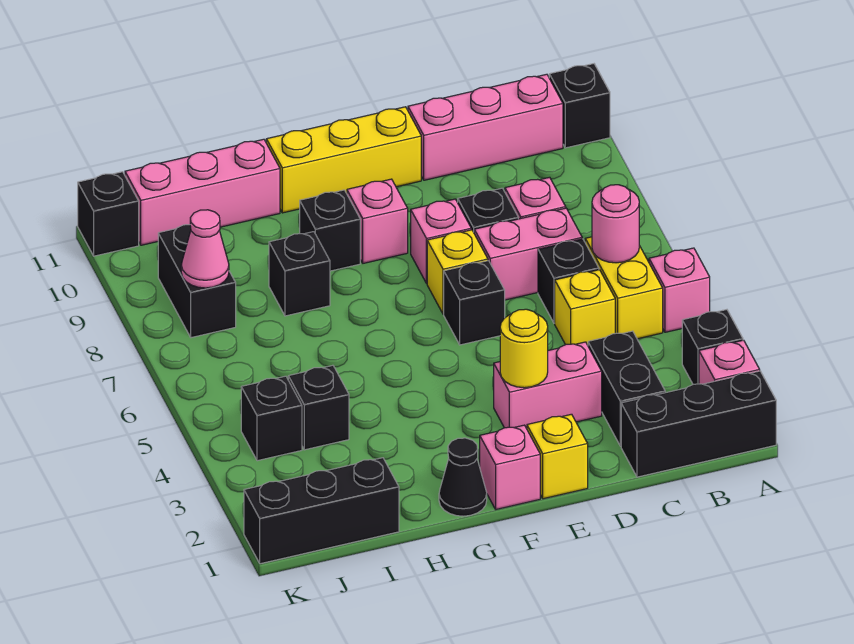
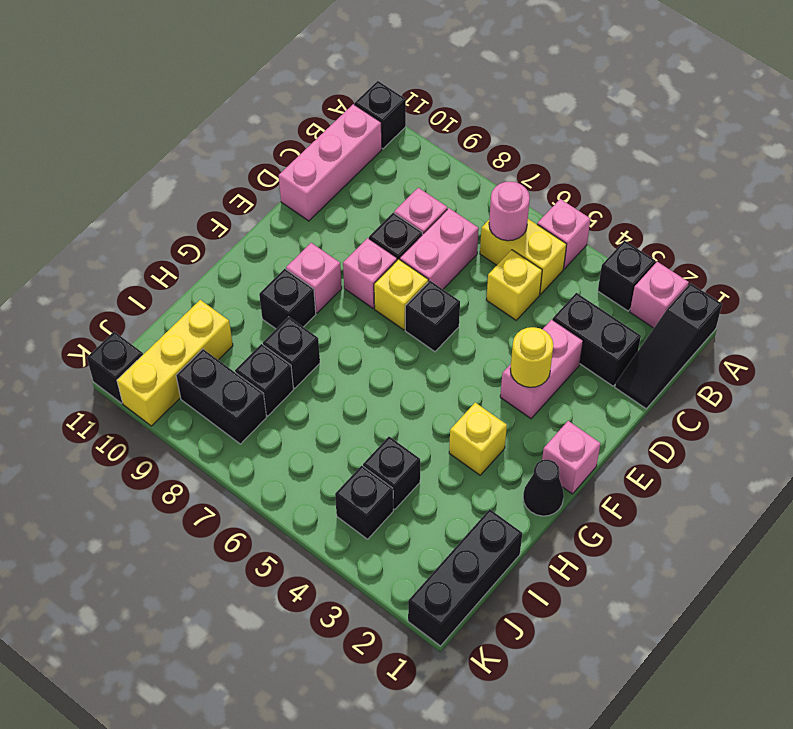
black brick A1:C1 level 1 -> black slope A1:C1 level 1 top A
black brick C6 level 1 -> black brick I8 level 1
yellow brick E1 level 1 -> yellow brick G3 level 1
yellow brick E11:G11 level 1 -> yellow brick I10:K10 level 1
pink brick H11:J11 level 1 -> none
pink cone J8 level 2 -> none

